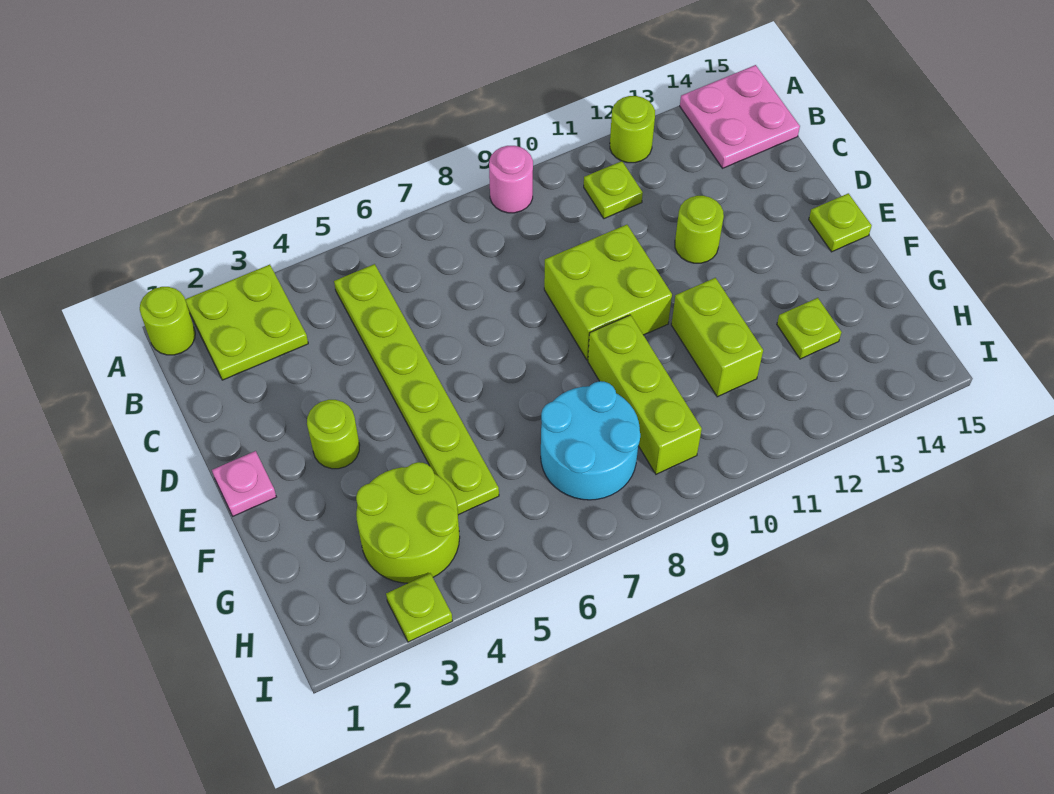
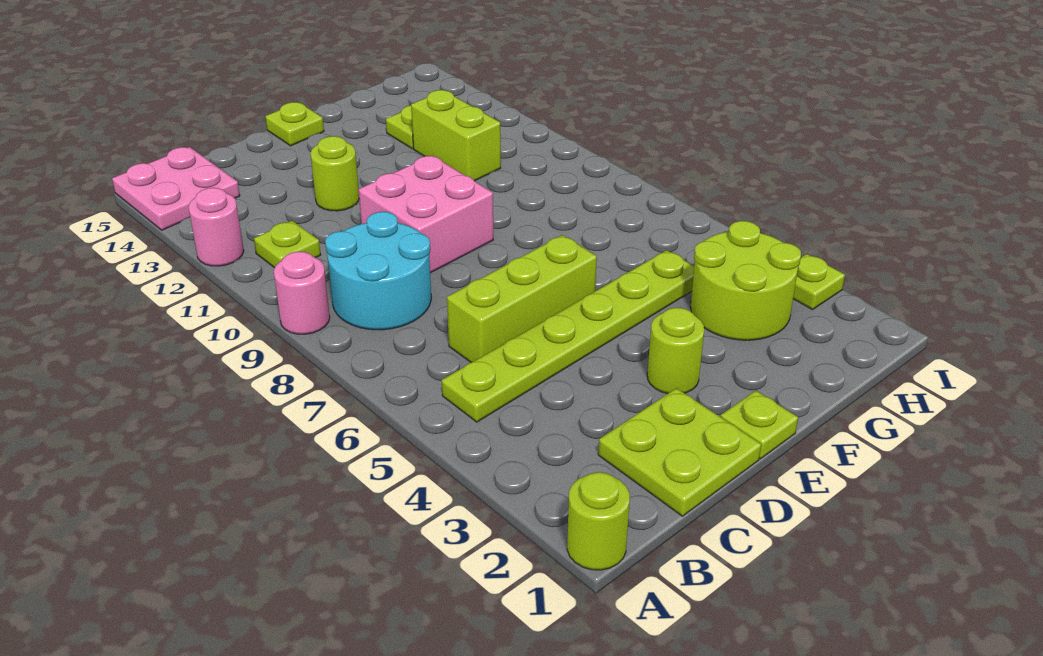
lime plate A2:B3 level 1 -> lime plate C1:D2 level 1
lime round brick A12 level 1 -> pink round brick A12 level 1
lime brick D9:E10 level 1 -> pink brick D9:E10 level 1
pink plate E1 level 1 -> lime plate E1 level 1
lime brick F9:H9 level 1 -> lime brick C6:E6 level 1
lime brick F11:G11 level 1 -> lime brick G11:G12 level 1
cyan round brick G7:H8 level 1 -> cyan round brick B8:C9 level 1

